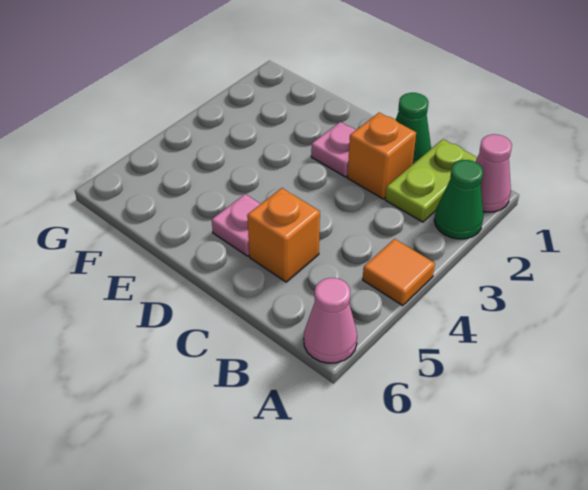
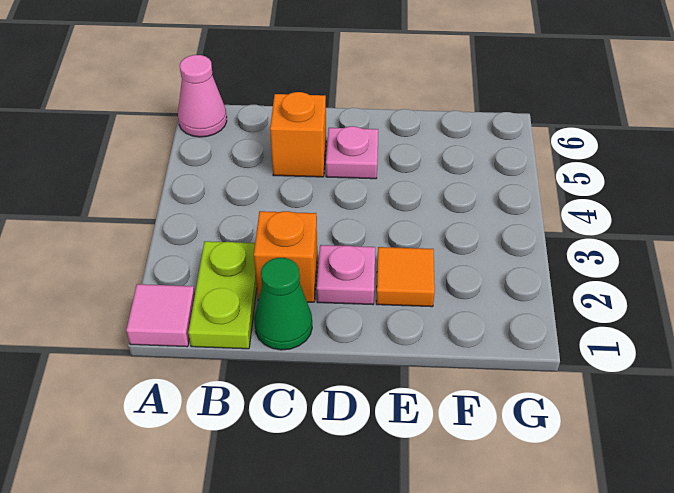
pink cone A1 level 1 -> pink tile A1 level 1
green cone A2 level 1 -> none
orange tile A4 level 1 -> orange tile E2 level 1

